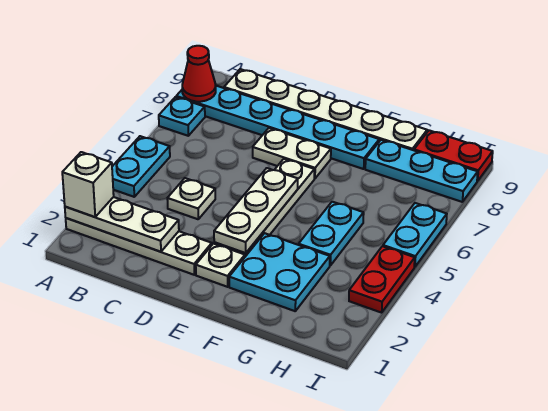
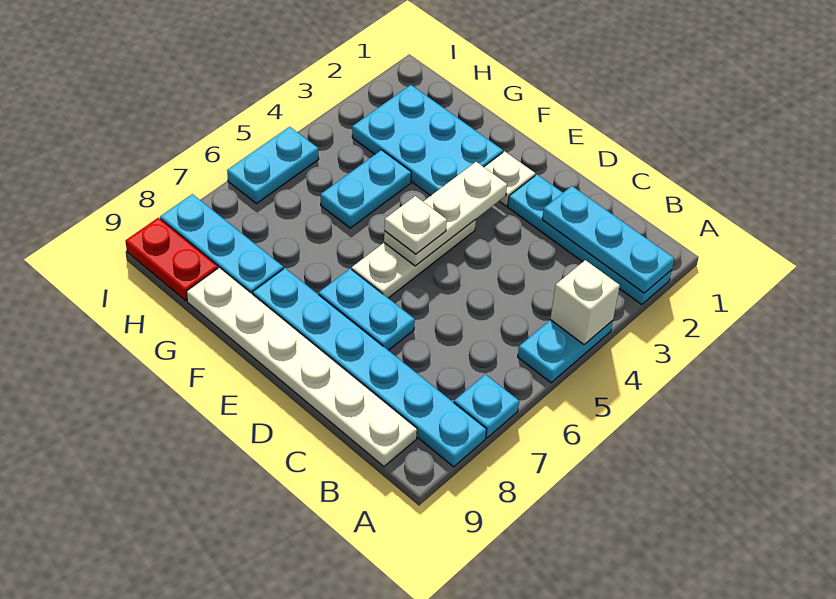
white plate A2:D2 level 1 -> cyan plate A2:D2 level 1
white plate A2:C2 level 2 -> cyan plate A2:C2 level 2
white brick A2 level 3 -> white brick A4 level 2
red cone A8 level 2 -> none
white plate C4 level 1 -> white plate E5 level 3
white plate D7:E7 level 1 -> cyan plate D7:E7 level 1
cyan plate F2:G3 level 1 -> cyan plate F2:H3 level 1
red plate I3:I4 level 1 -> none

